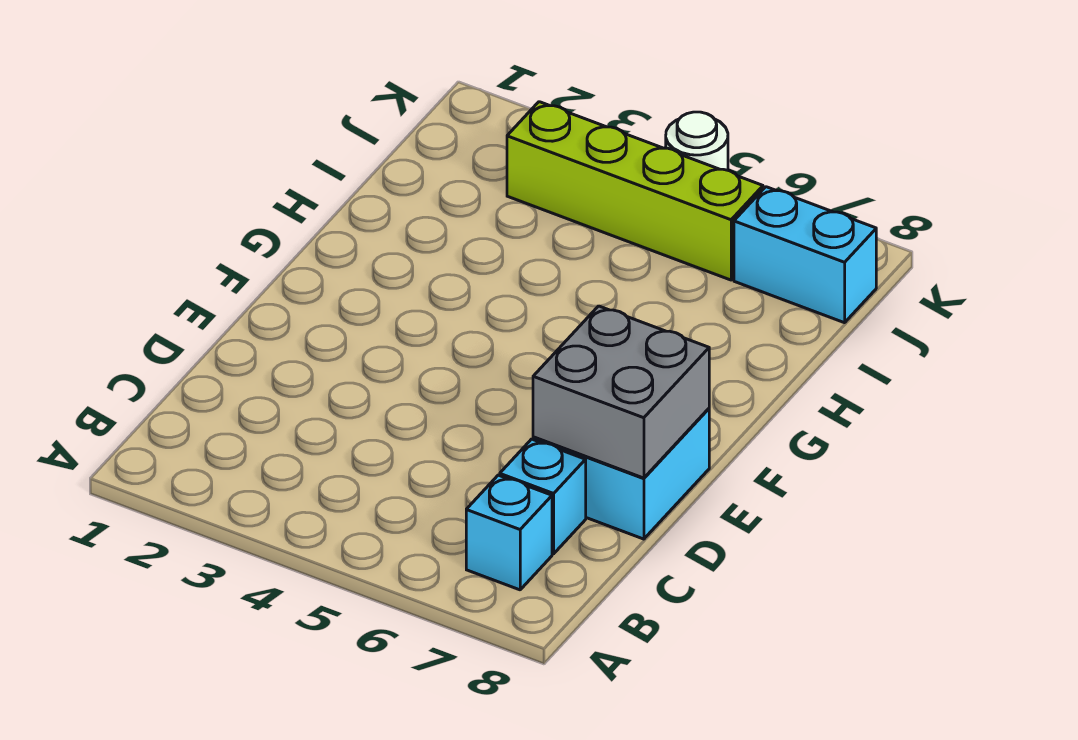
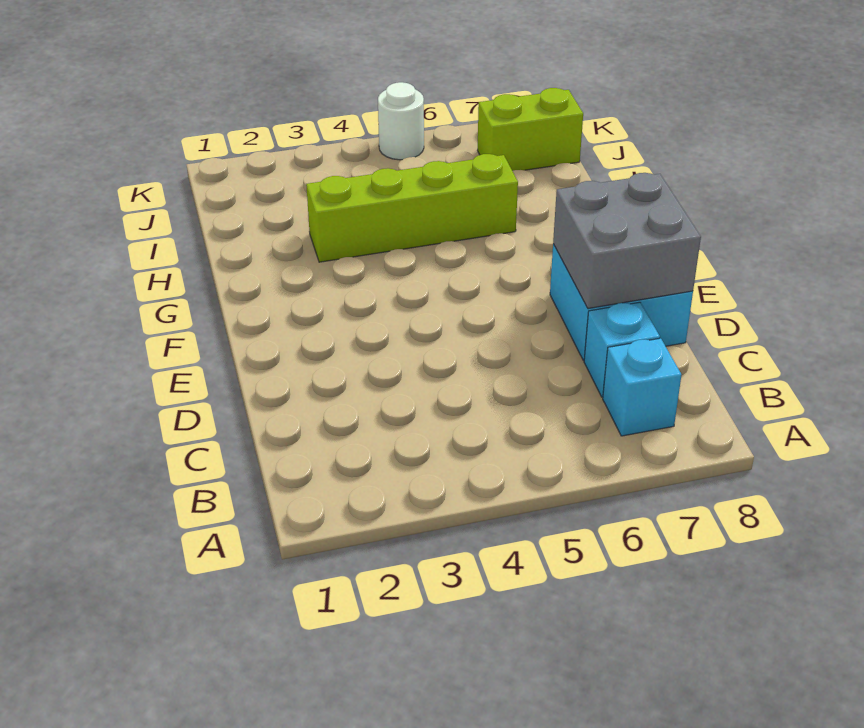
lime brick J3:J6 level 1 -> lime brick H3:H6 level 1
cyan brick J7:J8 level 1 -> lime brick J7:J8 level 1

